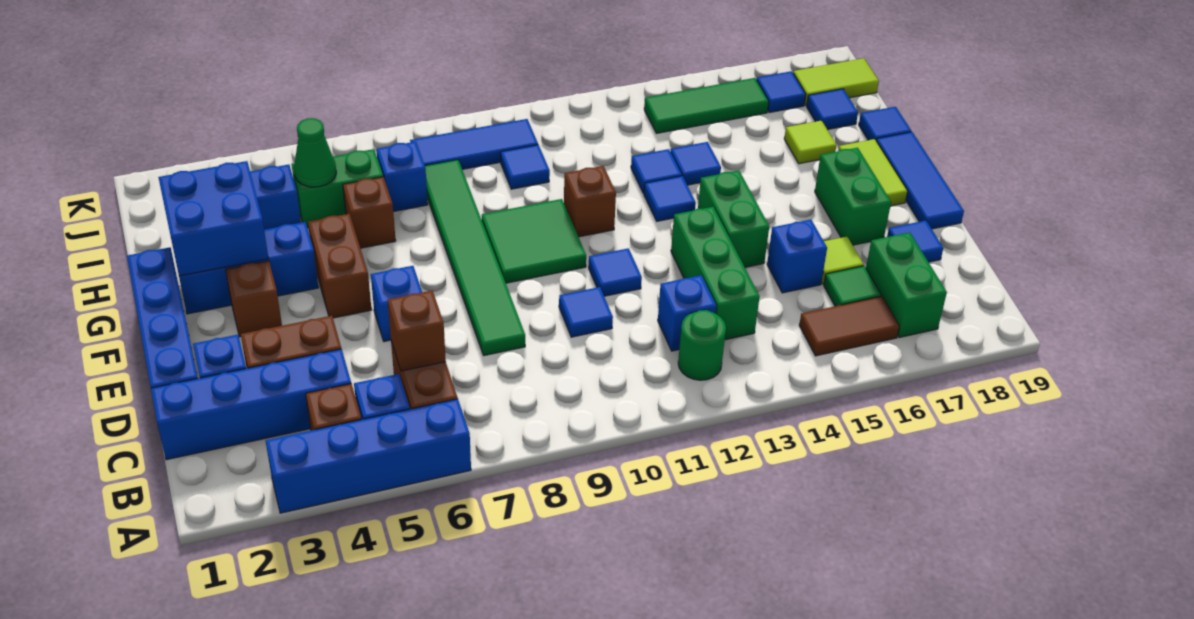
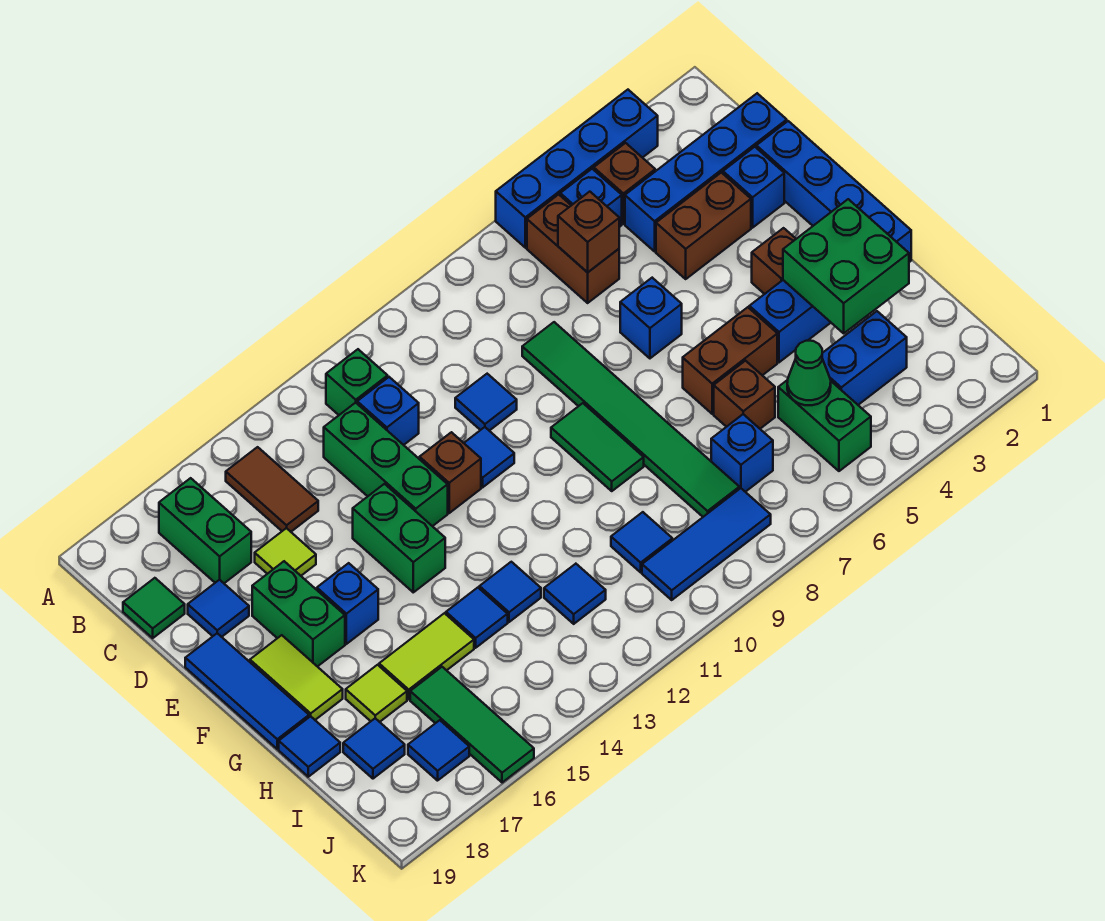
green round brick B12 level 1 -> green brick B12 level 1
brown tile B15:B16 level 1 -> brown tile B15:C15 level 1
green tile C16 level 1 -> green tile C19 level 1
blue brick D15 level 1 -> blue brick F16 level 1
brown brick F5:G5 level 1 -> brown brick G5:G6 level 1
green tile F9:G10 level 1 -> green tile F9:G9 level 1
blue brick G2:H3 level 2 -> green brick G2:H3 level 2
brown brick G11 level 1 -> brown brick E12 level 1
blue tile G13 level 1 -> blue tile I12 level 1
green brick I5:I6 level 1 -> green brick I5:J5 level 1
green tile J14:J16 level 1 -> green tile I16:K16 level 1
lime tile J18:J19 level 1 -> lime tile H15:H16 level 1

